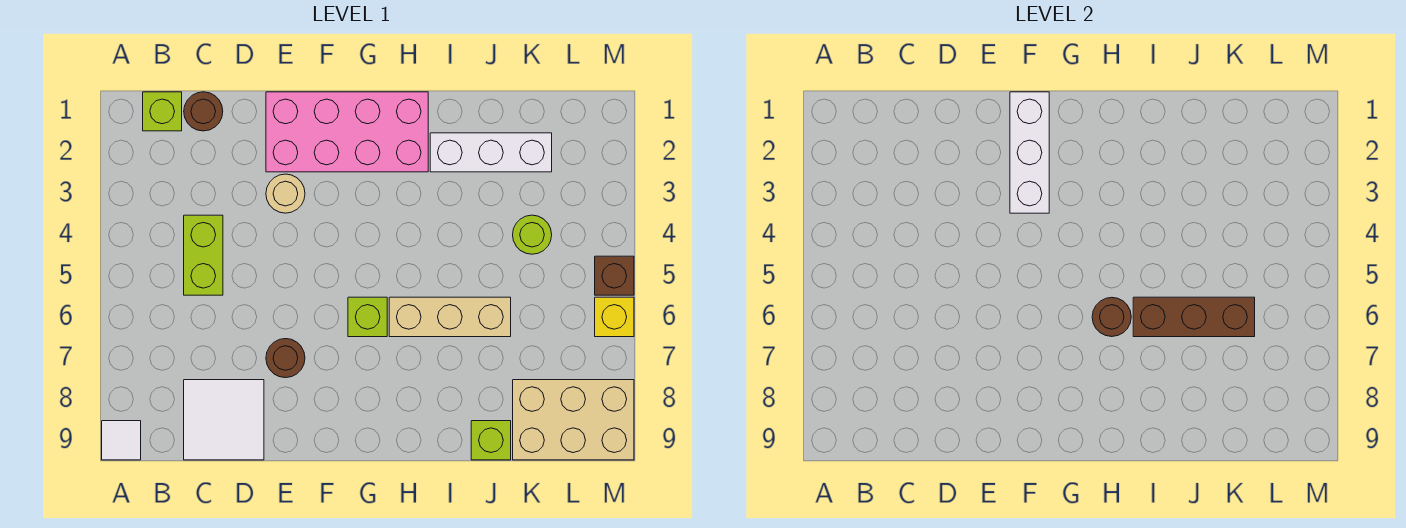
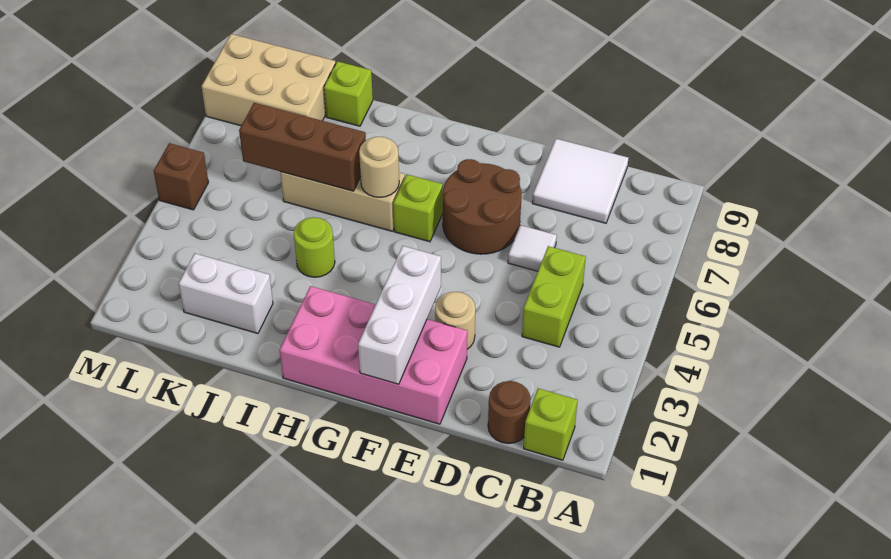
white tile A9 level 1 -> white tile D6 level 1
brown round brick E7 level 1 -> brown round brick E6:F7 level 1
brown round brick H6 level 2 -> tan round brick H6 level 2
white brick I2:K2 level 1 -> white brick J2:K2 level 1
lime round brick K4 level 1 -> lime round brick I4 level 1
yellow brick M6 level 1 -> none

